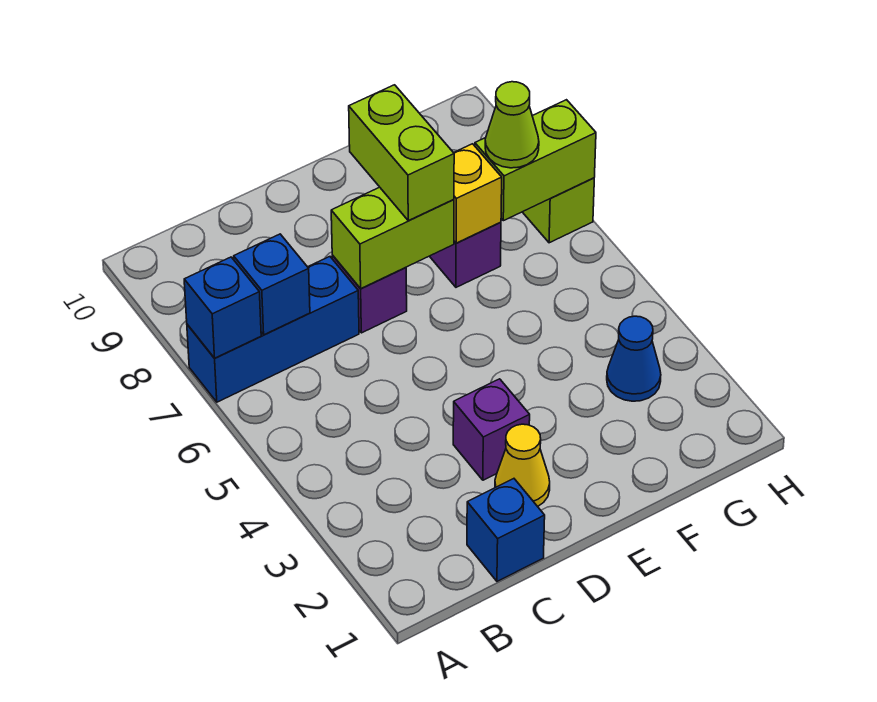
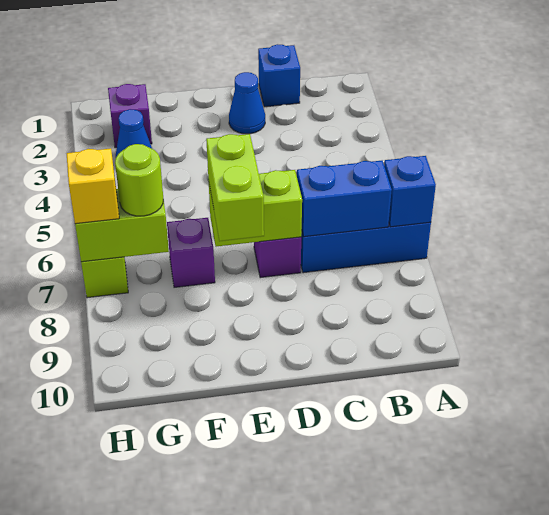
blue brick B7 level 2 -> blue brick B7:C7 level 2
yellow cone D2 level 1 -> blue cone D2 level 1
purple brick D3 level 1 -> purple brick G2 level 1
yellow brick F7 level 2 -> yellow brick H7 level 3
lime cone G7 level 3 -> lime round brick G7 level 3

